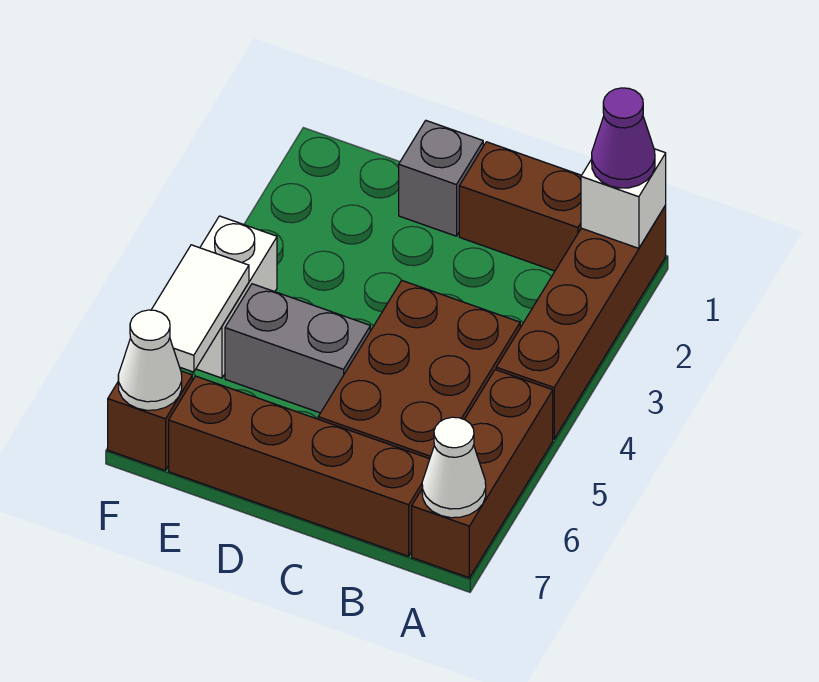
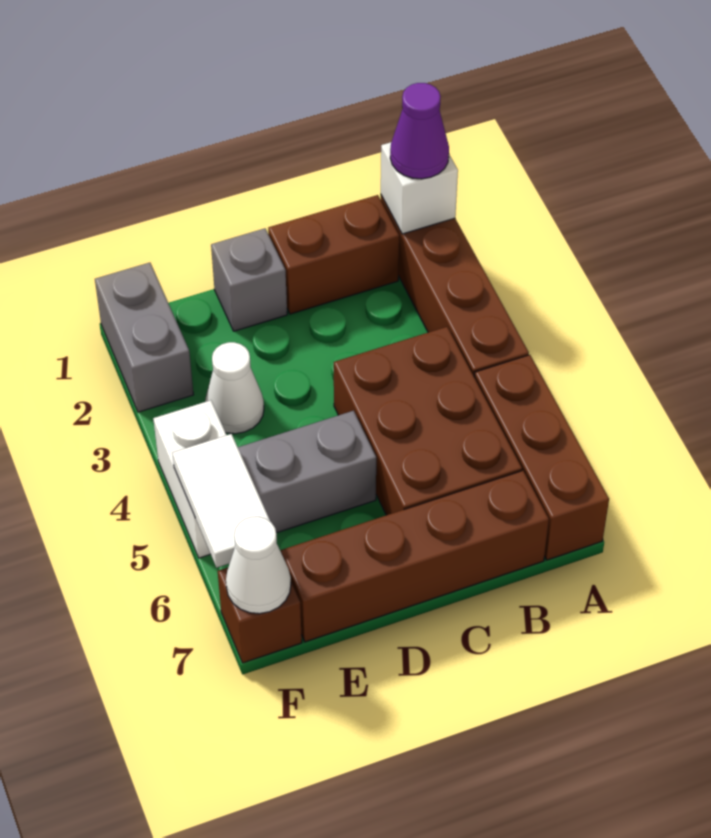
white cone A7 level 2 -> white cone E3 level 1
none -> grey brick F1:F2 level 1

